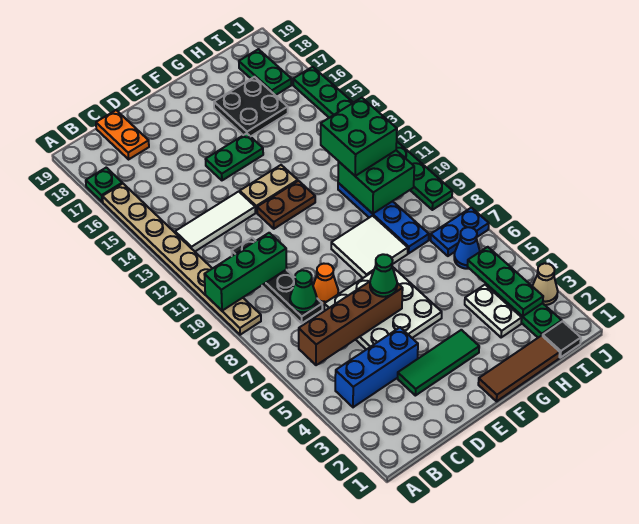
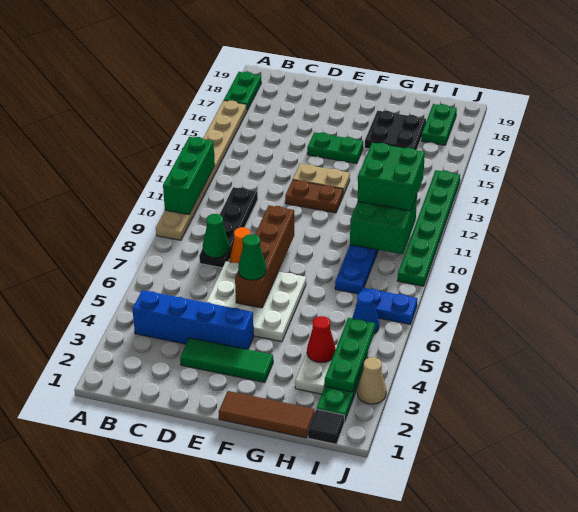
green brick A10:C10 level 2 -> green brick A10:A12 level 2
green plate A17 level 1 -> green plate A17:A18 level 1
blue brick B4:D4 level 1 -> blue brick B4:E4 level 1
brown brick B6:E6 level 2 -> brown brick E6:E9 level 2
white tile B13:D13 level 1 -> none
orange plate C18:C19 level 1 -> none
white tile F8:G9 level 1 -> none
none -> red cone H4 level 2
green plate J9:J16 level 1 -> green plate J9:J14 level 1

